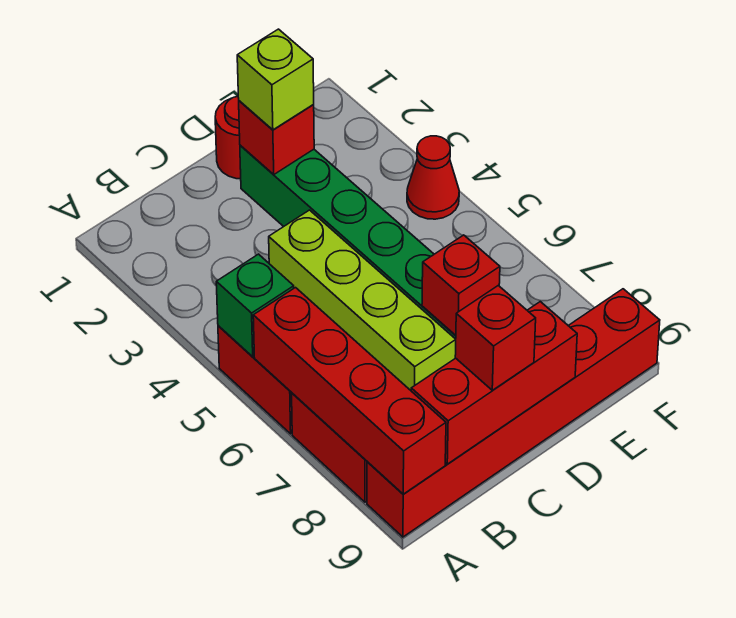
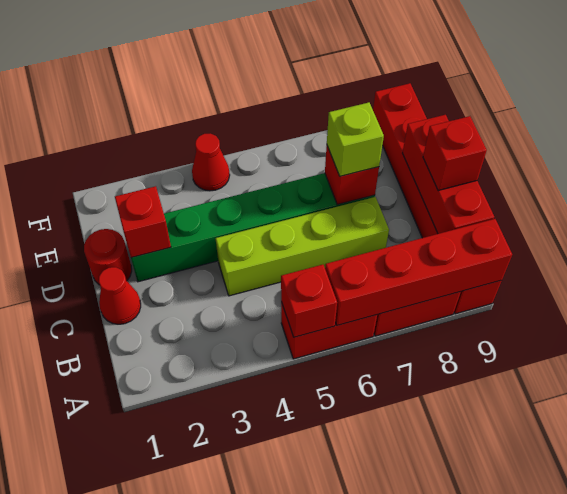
green brick A5 level 2 -> red brick A5 level 2
none -> red cone C1 level 1
lime brick D2 level 3 -> lime brick D7 level 3

